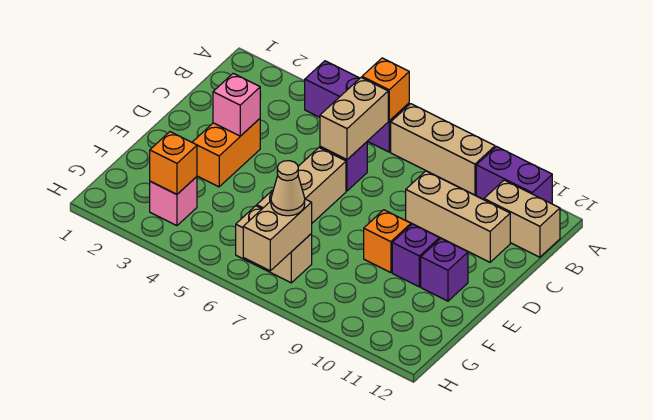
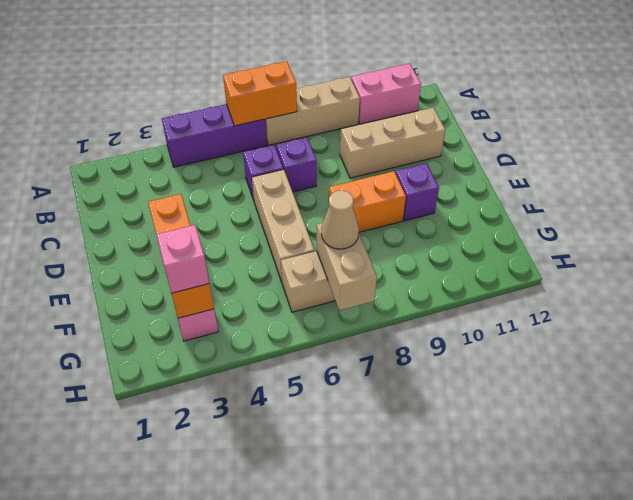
orange brick A6 level 2 -> orange brick A6:A7 level 2
purple brick A10:A11 level 1 -> pink brick A10:A11 level 1
tan brick B6:C6 level 2 -> none
tan brick B11:B12 level 1 -> none
pink brick D3 level 2 -> pink brick G3 level 3
orange brick E9 level 1 -> orange brick E8:E9 level 1
purple brick E11 level 1 -> purple brick C7 level 1

